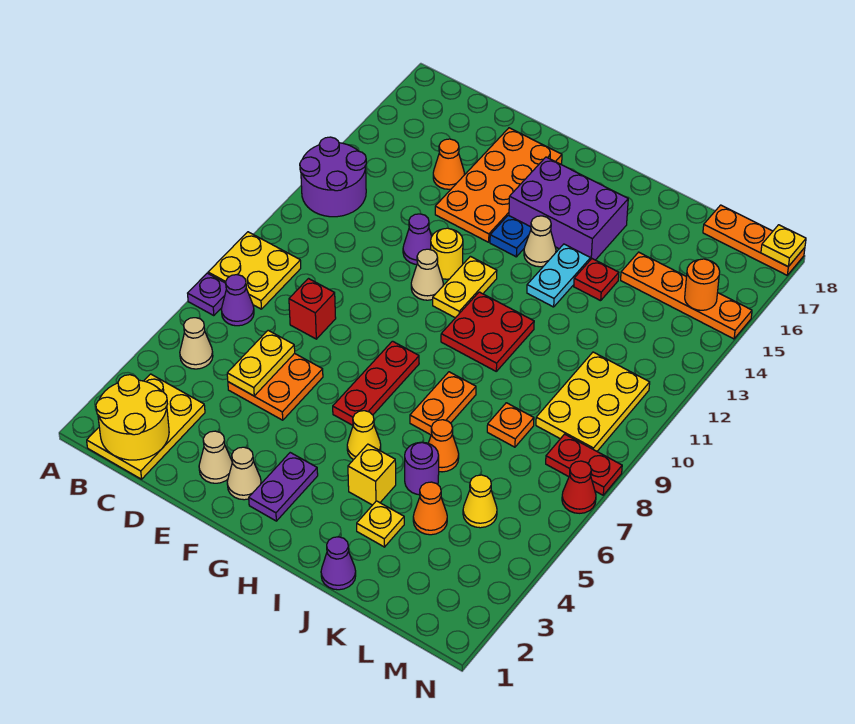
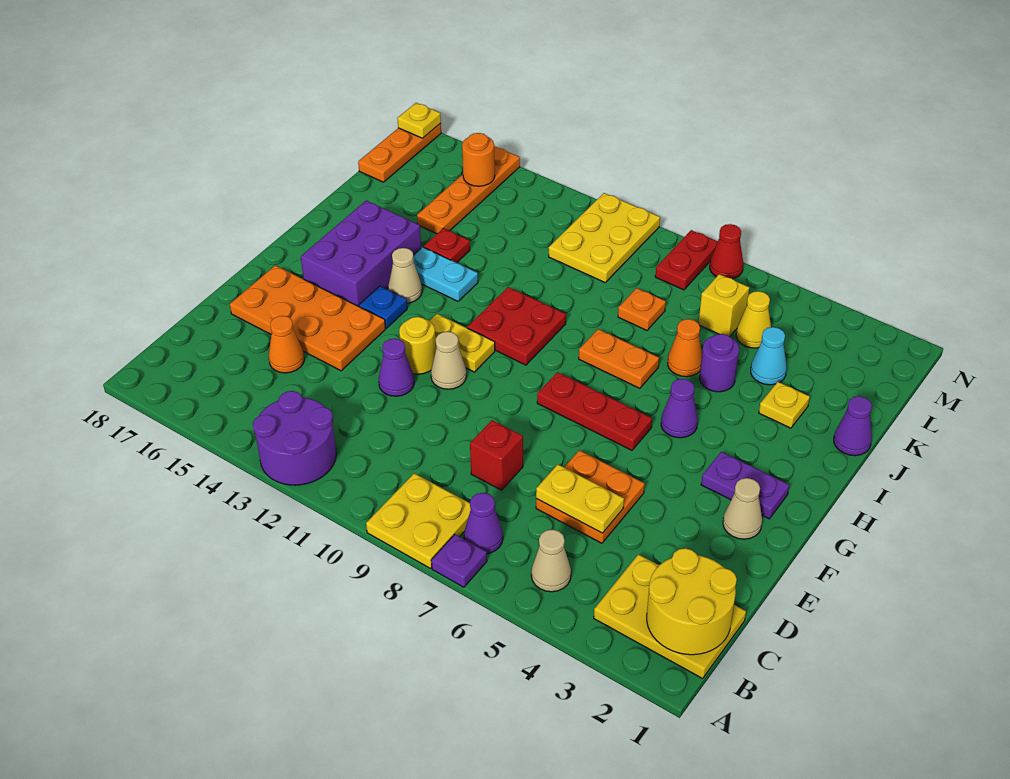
tan cone E2 level 1 -> none
yellow cone H5 level 1 -> purple cone H5 level 1
yellow brick I4 level 1 -> yellow brick L6 level 1
orange cone K4 level 1 -> cyan cone K4 level 1
yellow plate L9:M11 level 1 -> yellow plate L10:N11 level 1

